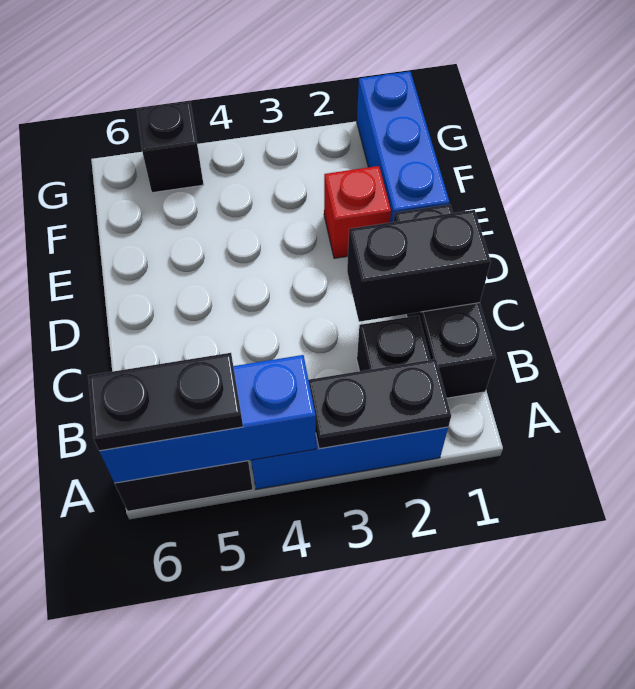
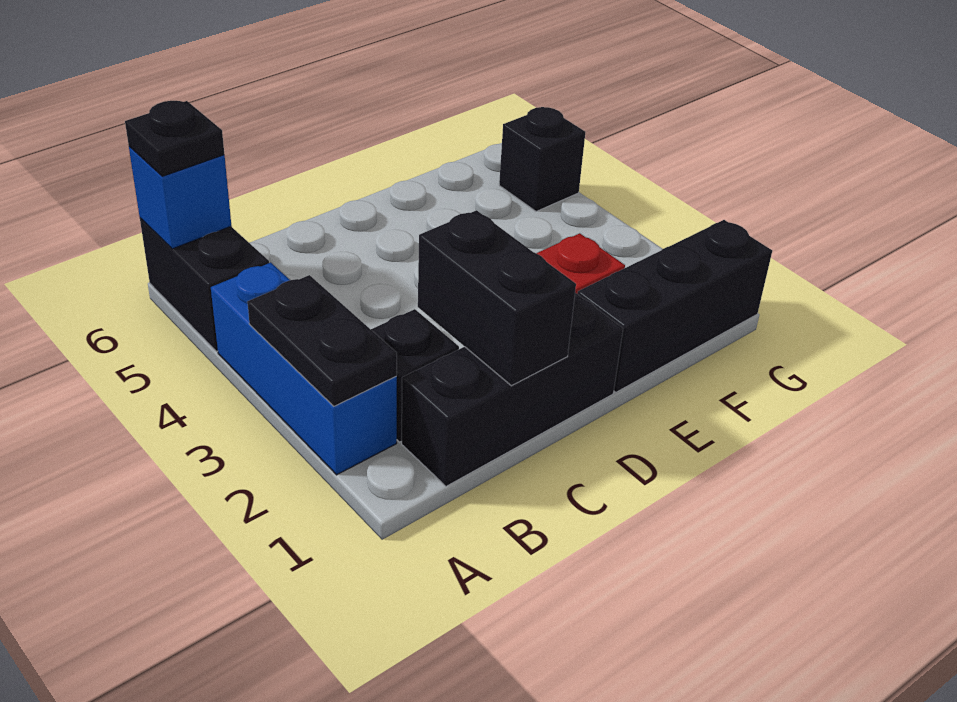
blue brick A4:A6 level 2 -> blue brick A6 level 2
black plate A5:A6 level 3 -> black plate A6 level 3
blue brick E1:G1 level 1 -> black brick E1:G1 level 1

